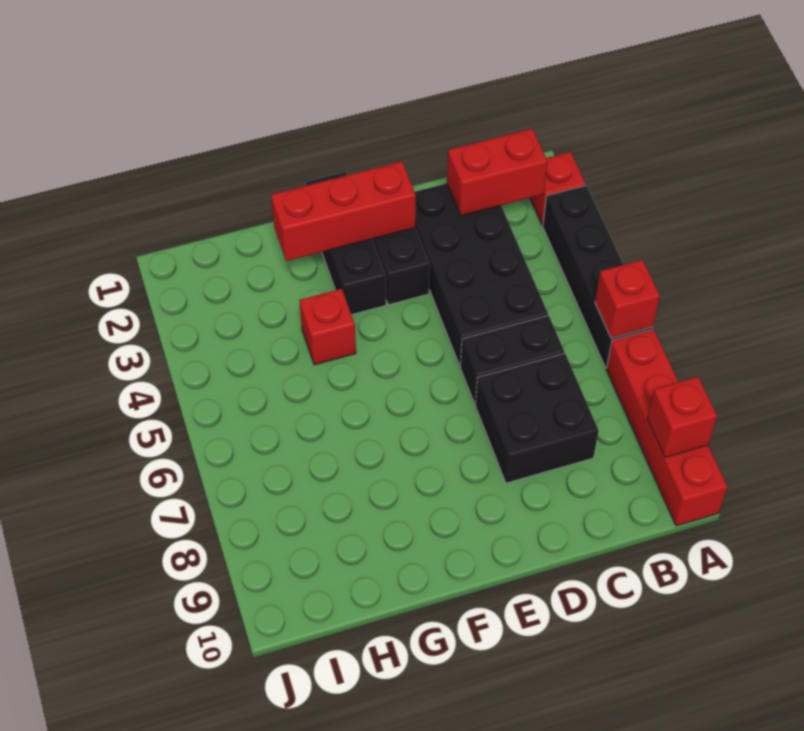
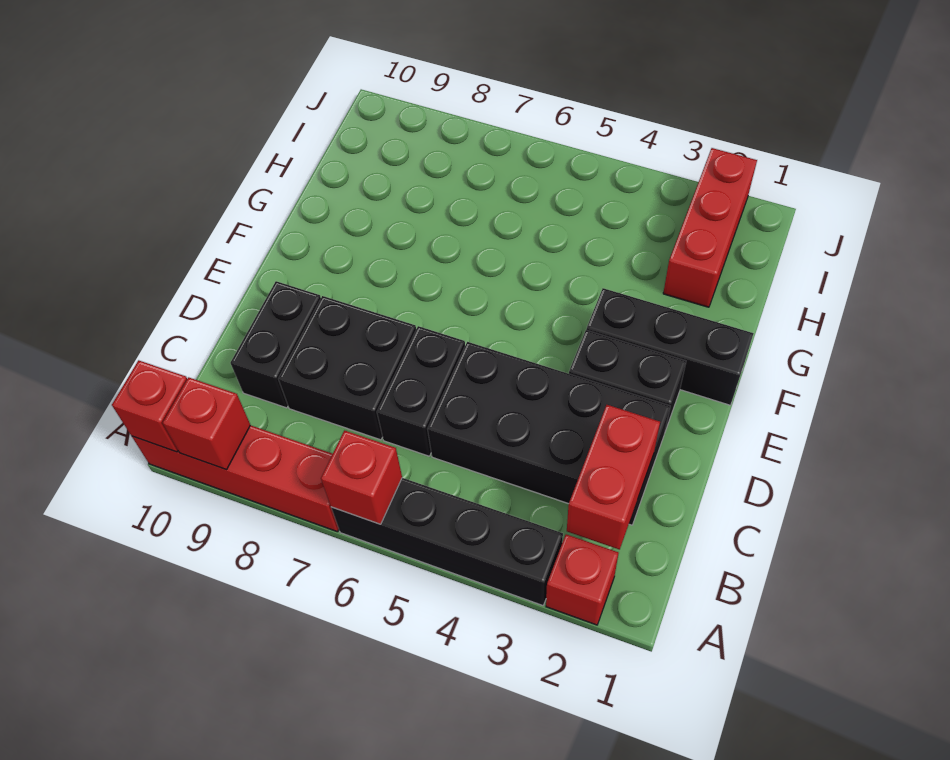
none -> black brick C9:D9 level 1
red brick E2:G2 level 2 -> red brick H2:J2 level 1
red brick G4 level 1 -> red brick A10 level 2

